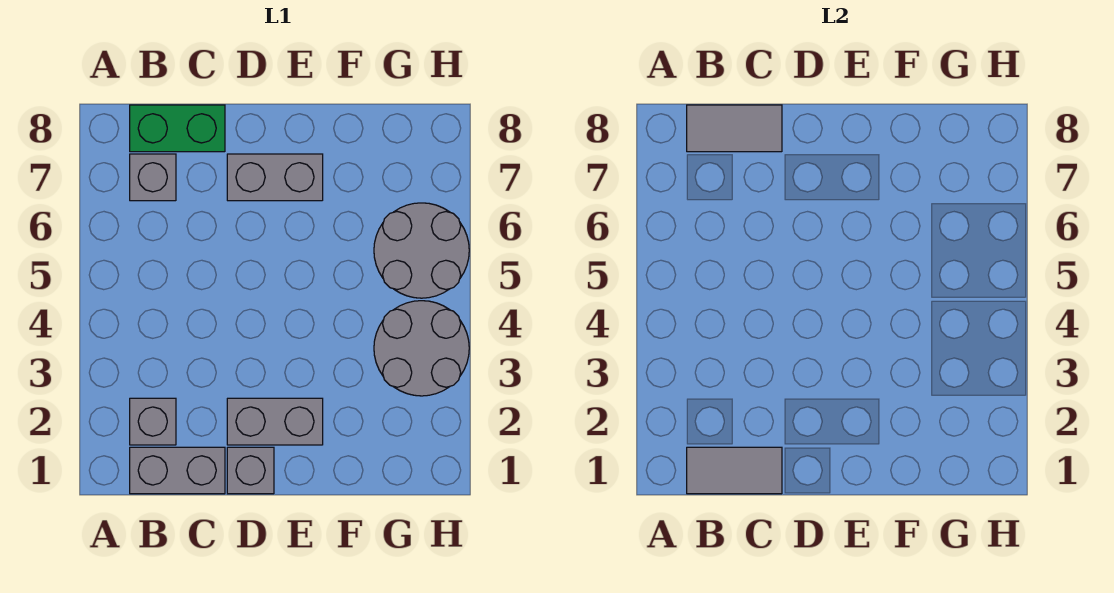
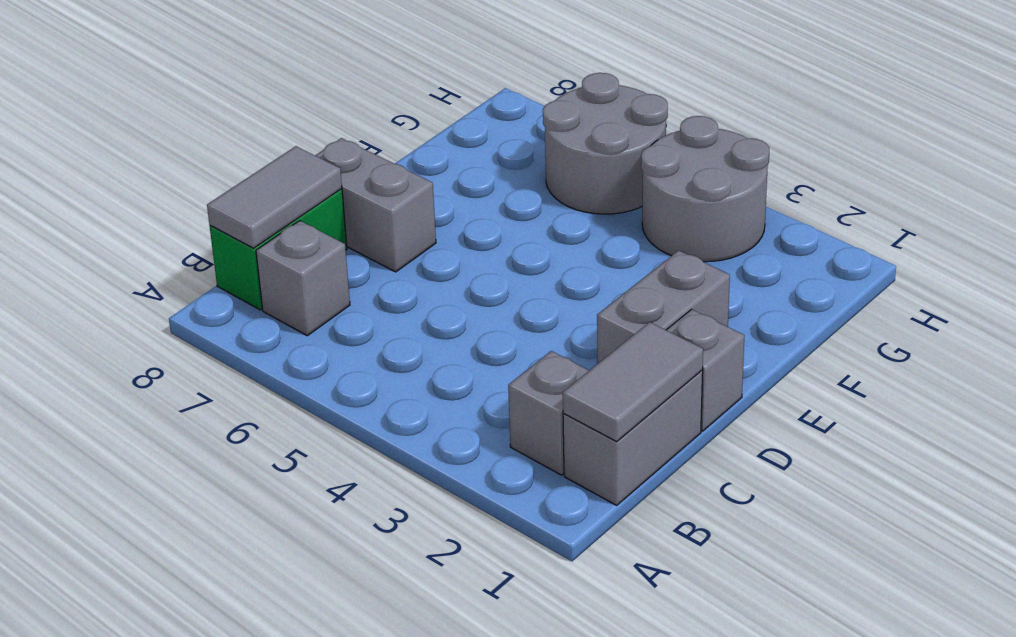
grey brick D7:E7 level 1 -> grey brick D7:D8 level 1

